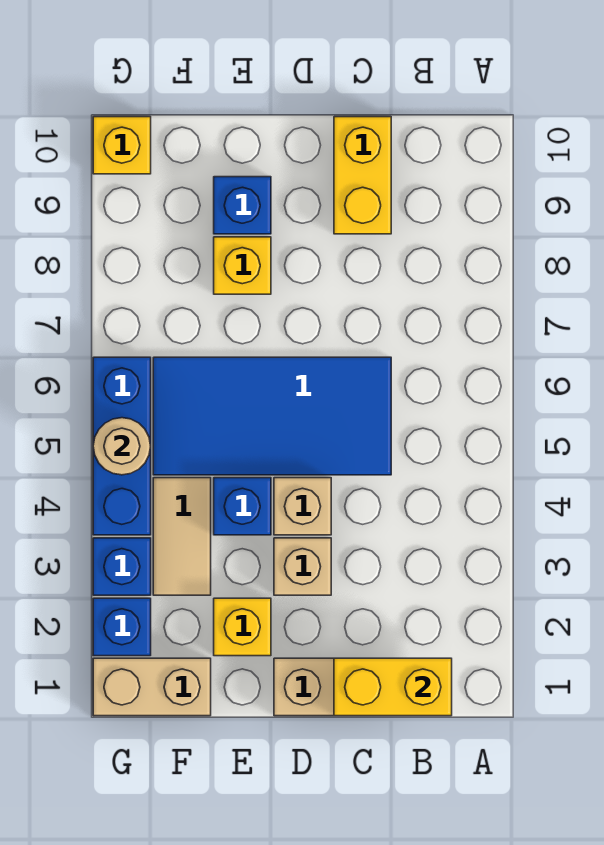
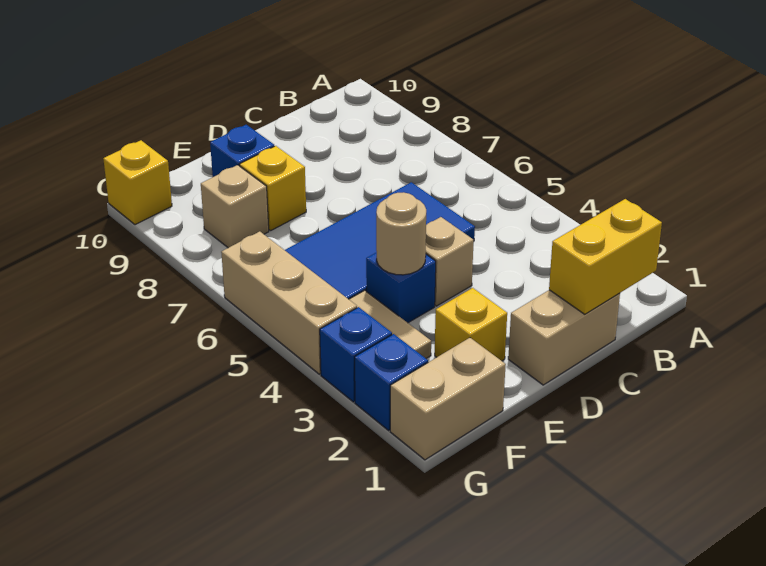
yellow brick C9:C10 level 1 -> none
tan brick D3 level 1 -> tan brick F8 level 1
blue brick G4:G6 level 1 -> tan brick G4:G6 level 1
tan round brick G5 level 2 -> tan round brick E4 level 2

